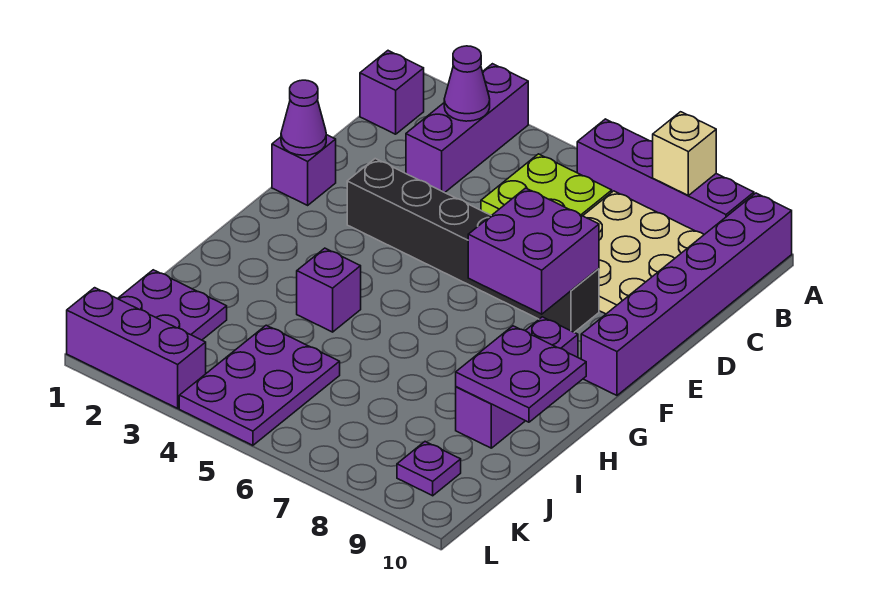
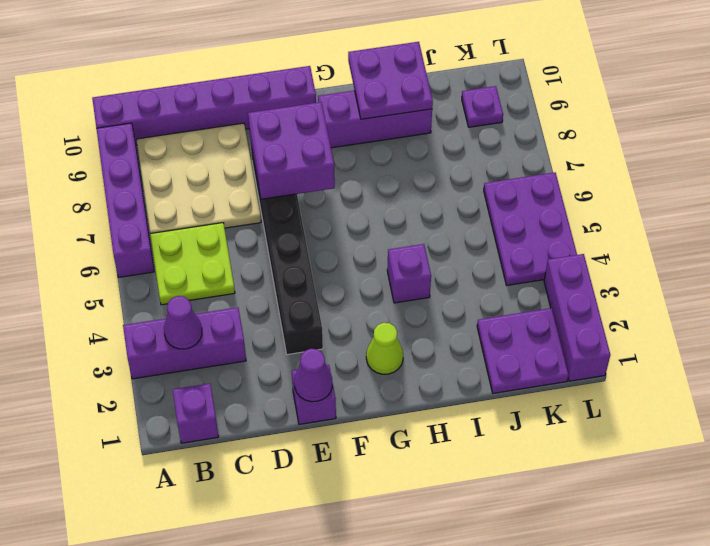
tan brick A8 level 2 -> none
none -> lime cone G2 level 1
purple plate J4:L5 level 1 -> purple plate K4:L6 level 1

